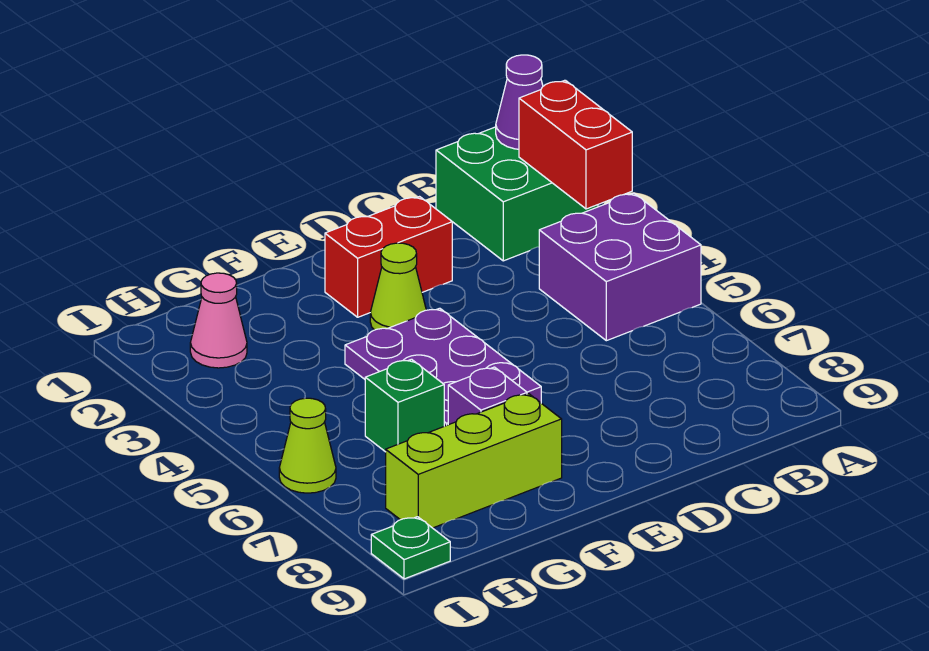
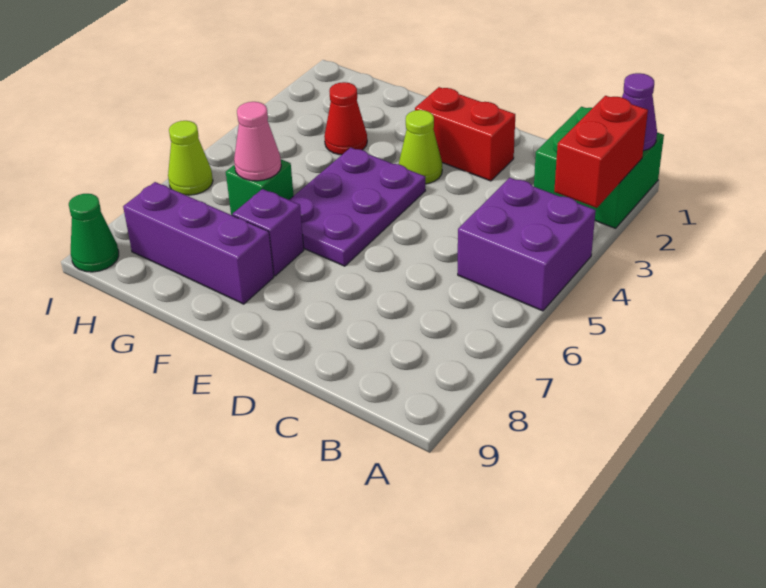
lime brick F8:H8 level 1 -> purple brick F8:H8 level 1
none -> red cone G3 level 1
pink cone H2 level 1 -> pink cone G6 level 2
green plate I9 level 1 -> green cone I9 level 1

